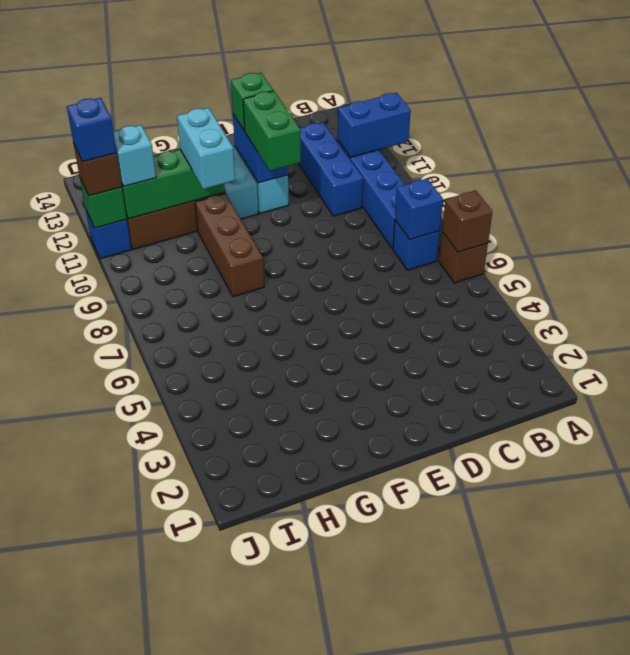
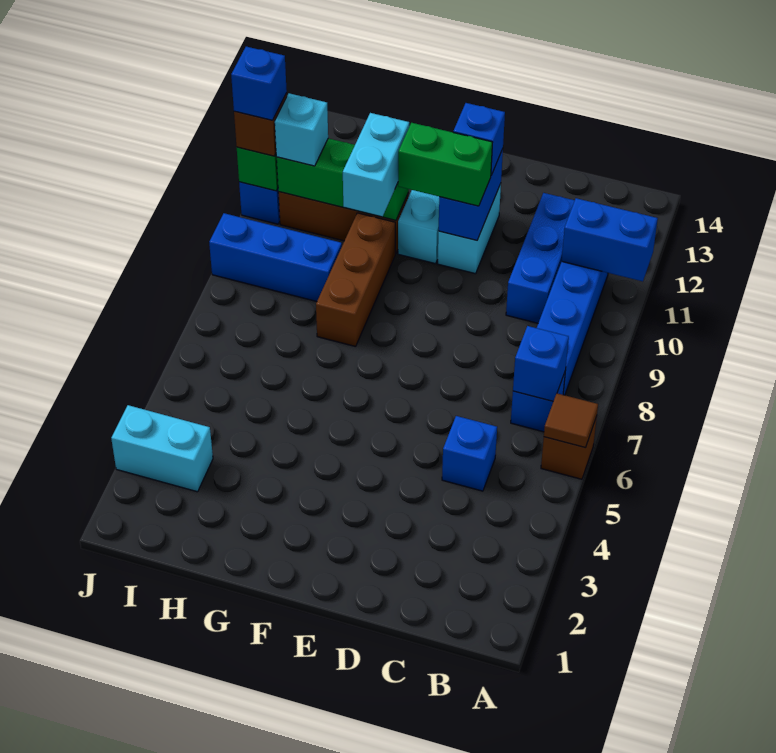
brown brick A6 level 2 -> brown tile A6 level 2
none -> blue brick C5 level 1
green brick E10:E11 level 3 -> green brick E11:F11 level 3
green brick E12 level 3 -> blue brick E12 level 3
none -> blue brick H9:J9 level 1
none -> cyan brick I3:J3 level 1

